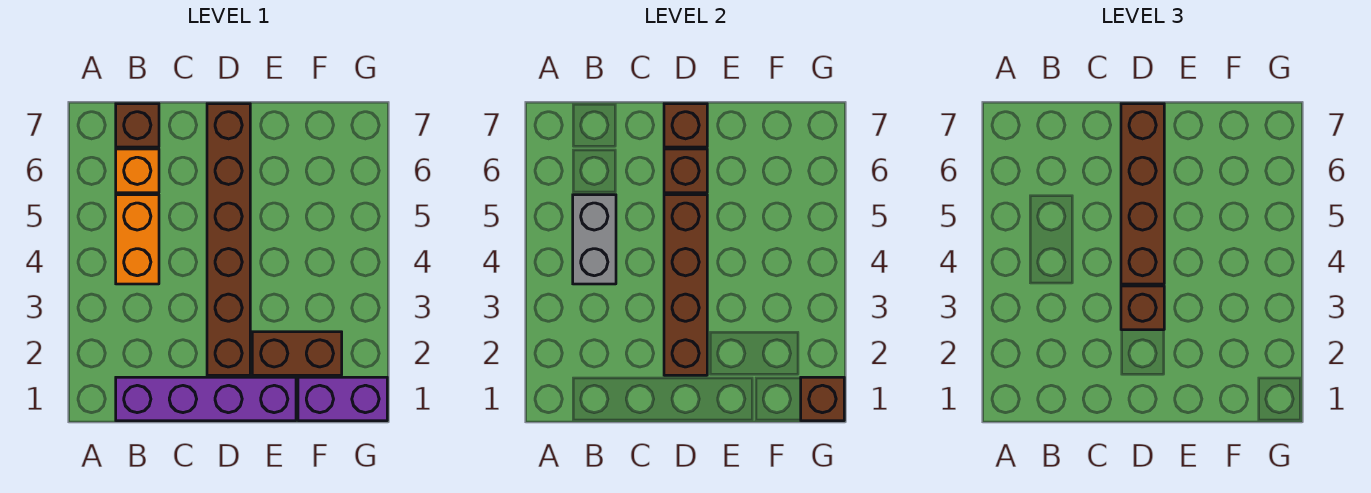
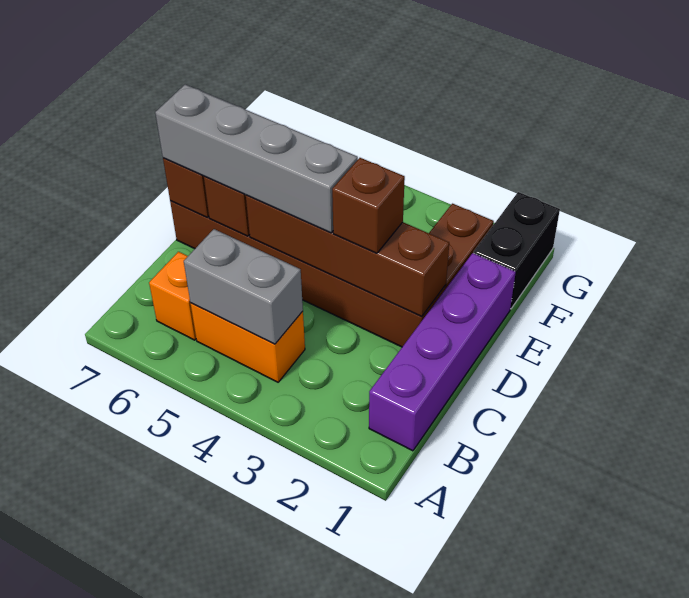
brown brick B7 level 1 -> none
brown brick D4:D7 level 3 -> grey brick D4:D7 level 3
purple brick F1:G1 level 1 -> black brick F1:G1 level 1
brown brick G1 level 2 -> none

